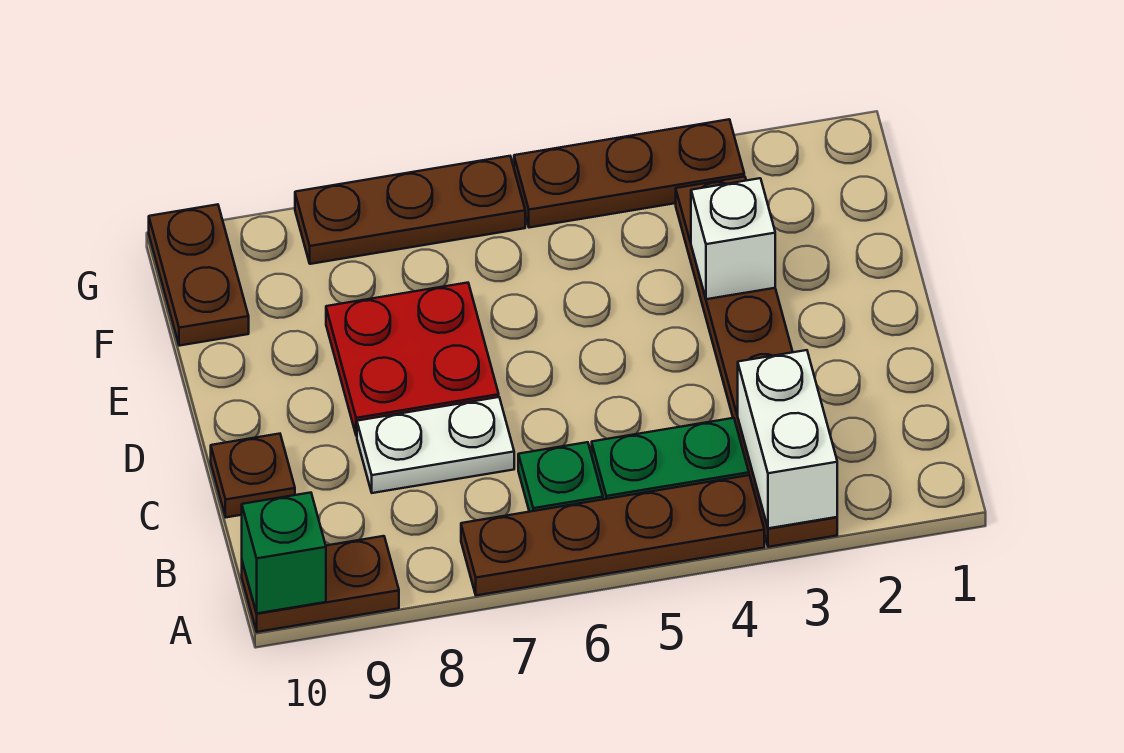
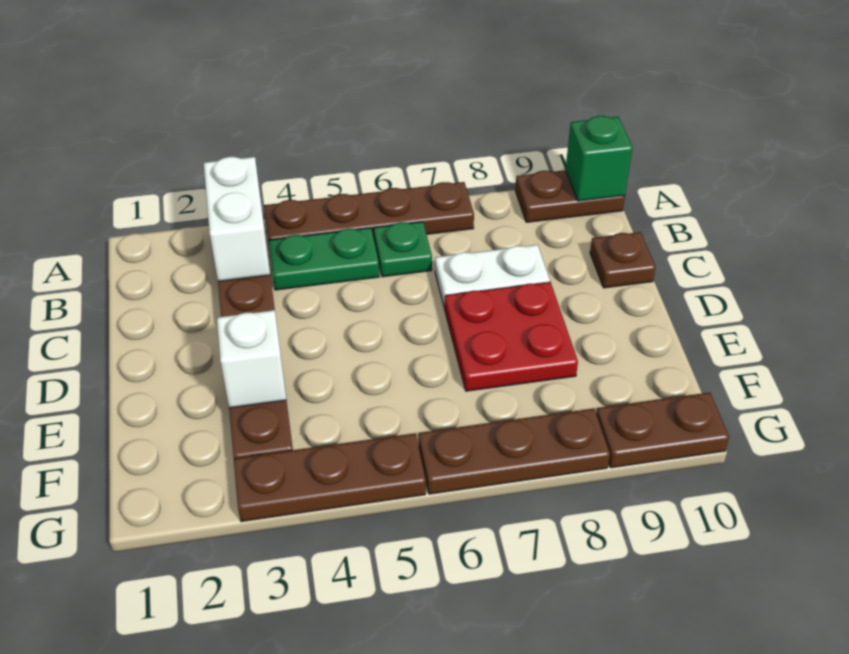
brown plate F10:G10 level 1 -> brown plate G9:G10 level 1

